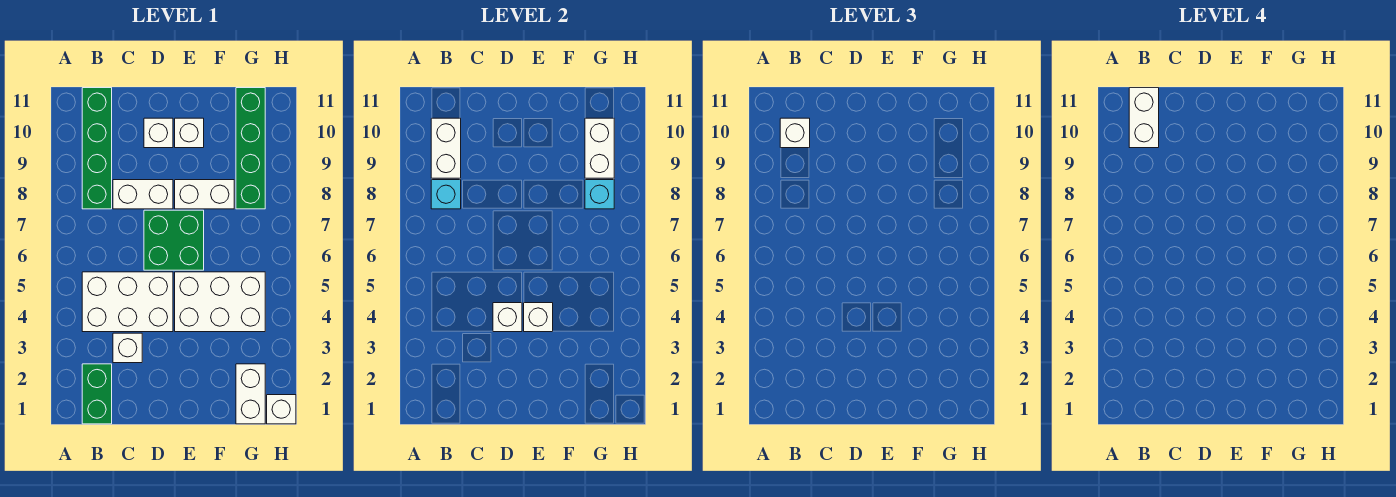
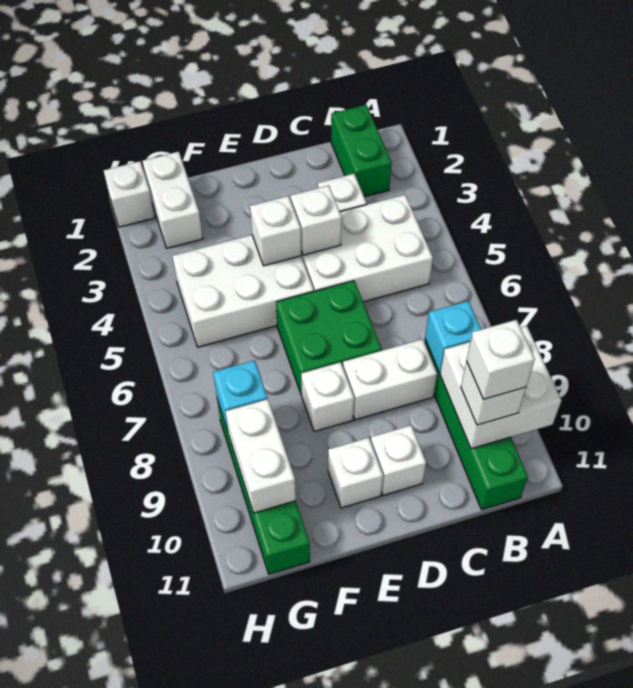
white brick B9:B10 level 2 -> white brick A9:B10 level 2
white brick B10:B11 level 4 -> white brick B10 level 4
white brick E8:F8 level 1 -> white brick E8 level 1

